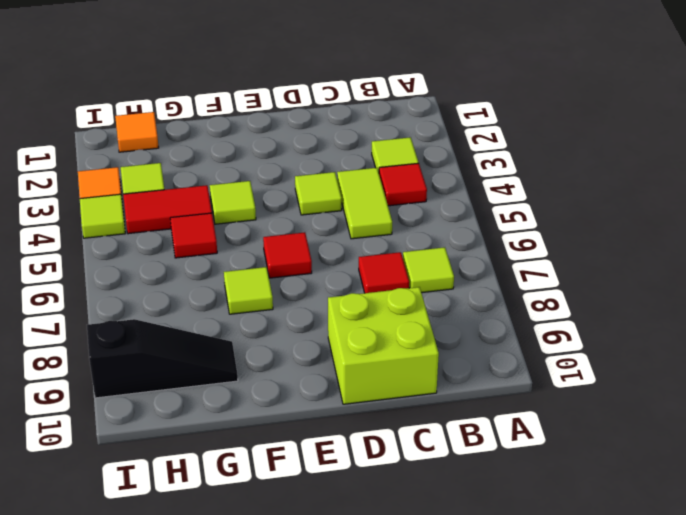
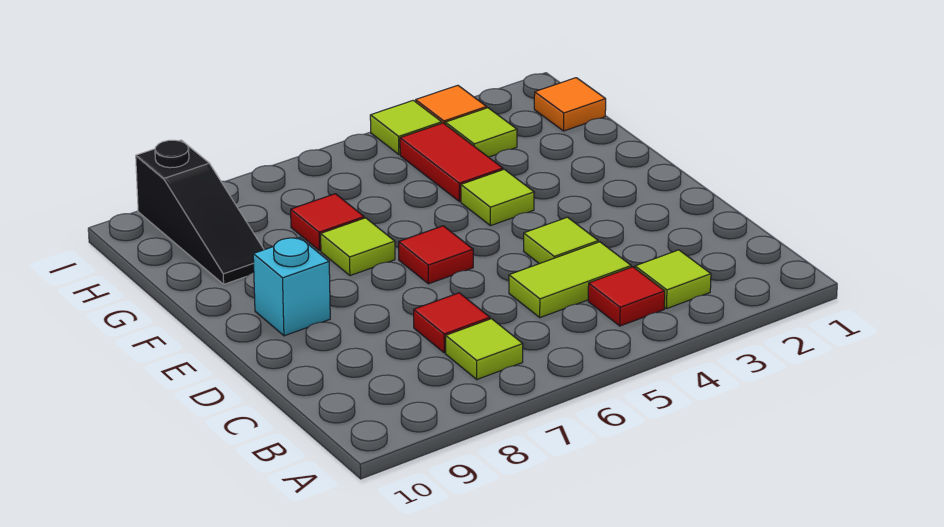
lime brick C9:D10 level 1 -> none
none -> cyan brick E9 level 1
red tile G5 level 1 -> red tile G7 level 1

